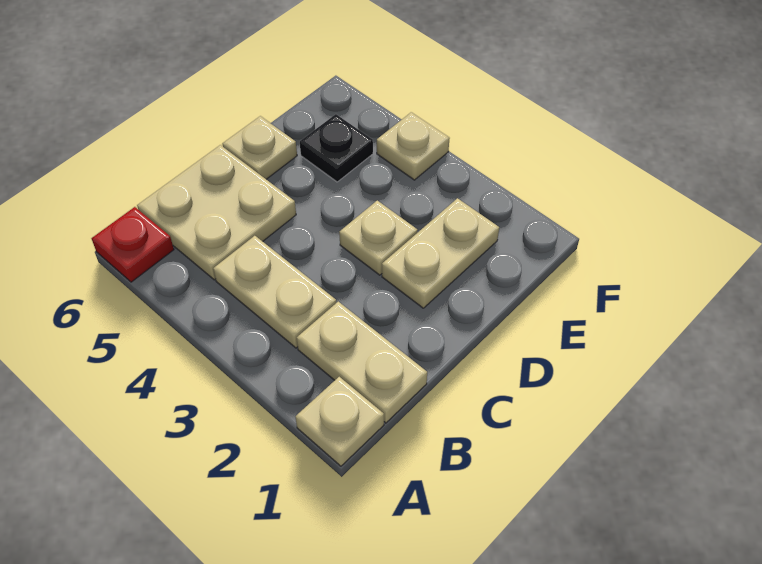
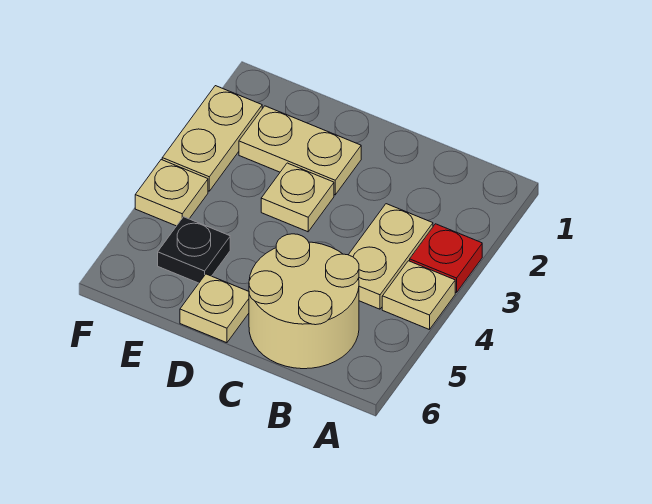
tan plate A1 level 1 -> tan plate A4 level 1
red plate A6 level 1 -> red plate A3 level 1
tan plate B1:B2 level 1 -> tan plate F2:F3 level 1
tan plate B5:C6 level 1 -> tan round brick B5:C6 level 1

